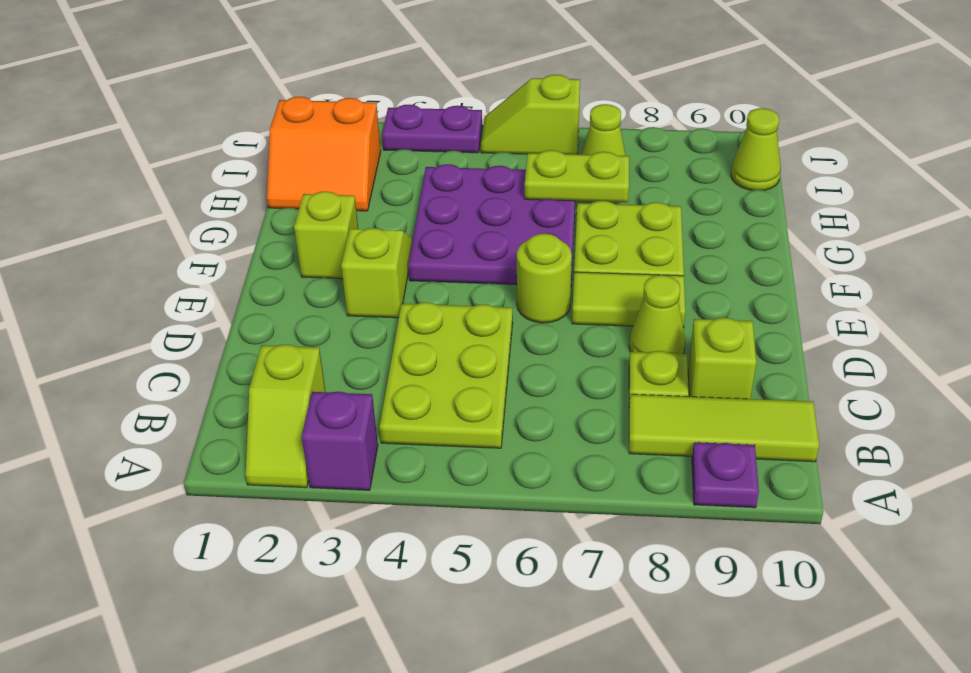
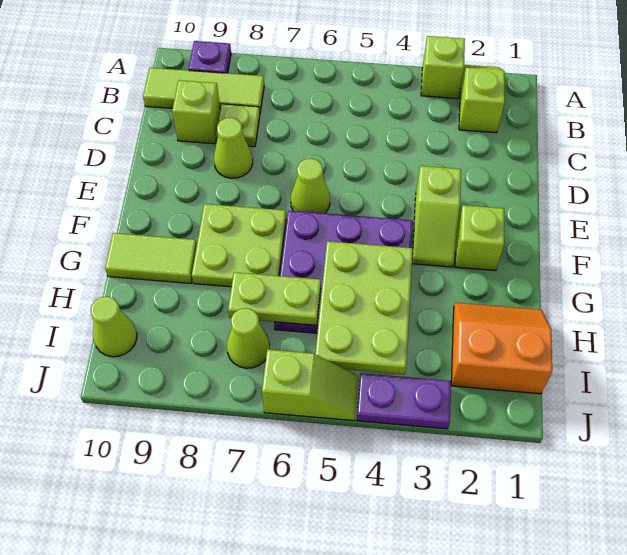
purple brick A3 level 1 -> lime brick A3 level 1
lime plate B4:D5 level 1 -> lime plate G4:I5 level 2
lime round brick E6 level 1 -> lime cone E6 level 1
lime tile E7:E8 level 1 -> lime tile G9:G10 level 1

